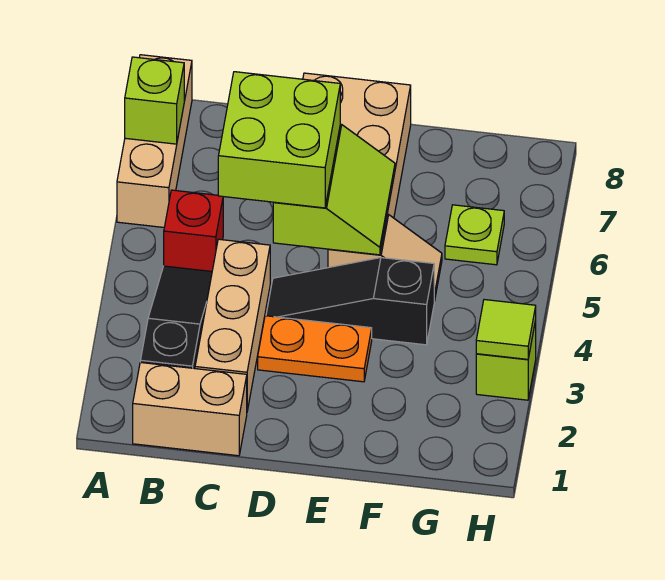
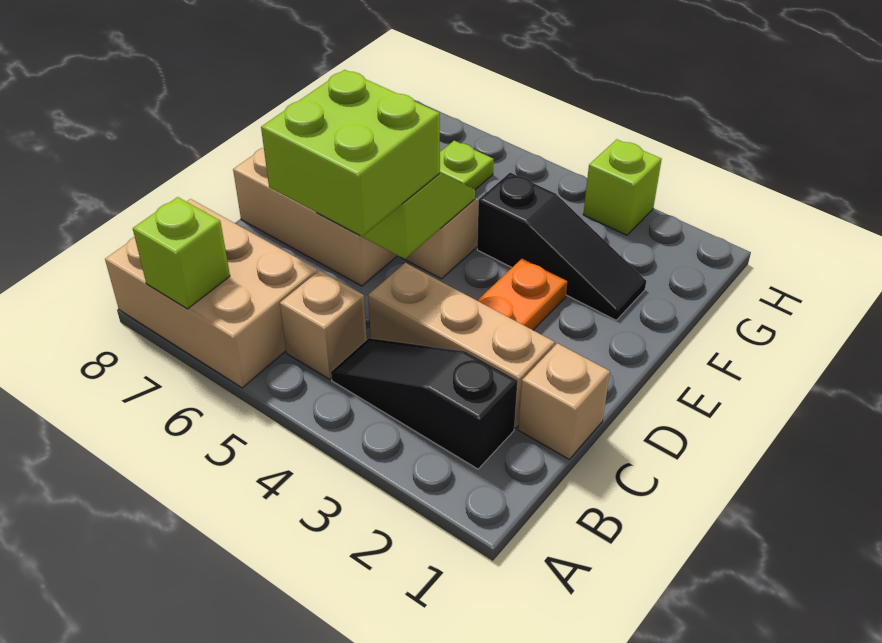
tan brick A6:A8 level 1 -> tan brick A6:B8 level 1
tan brick B1:C1 level 1 -> tan brick C1 level 1
red brick B5 level 1 -> tan brick B5 level 1
black slope D4:F4 level 1 top F -> black slope F2:F4 level 1 top 4
lime tile H3 level 2 -> none

